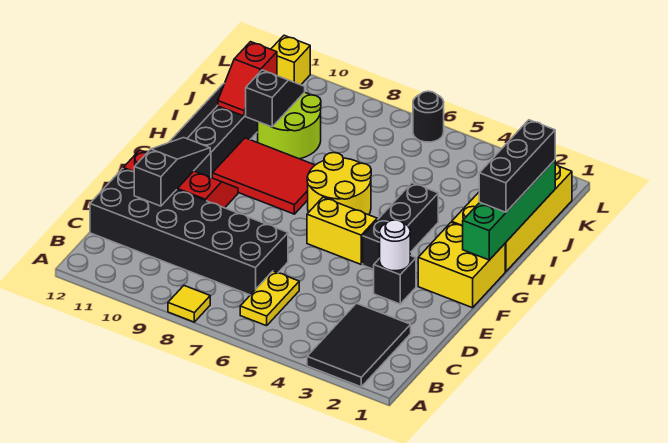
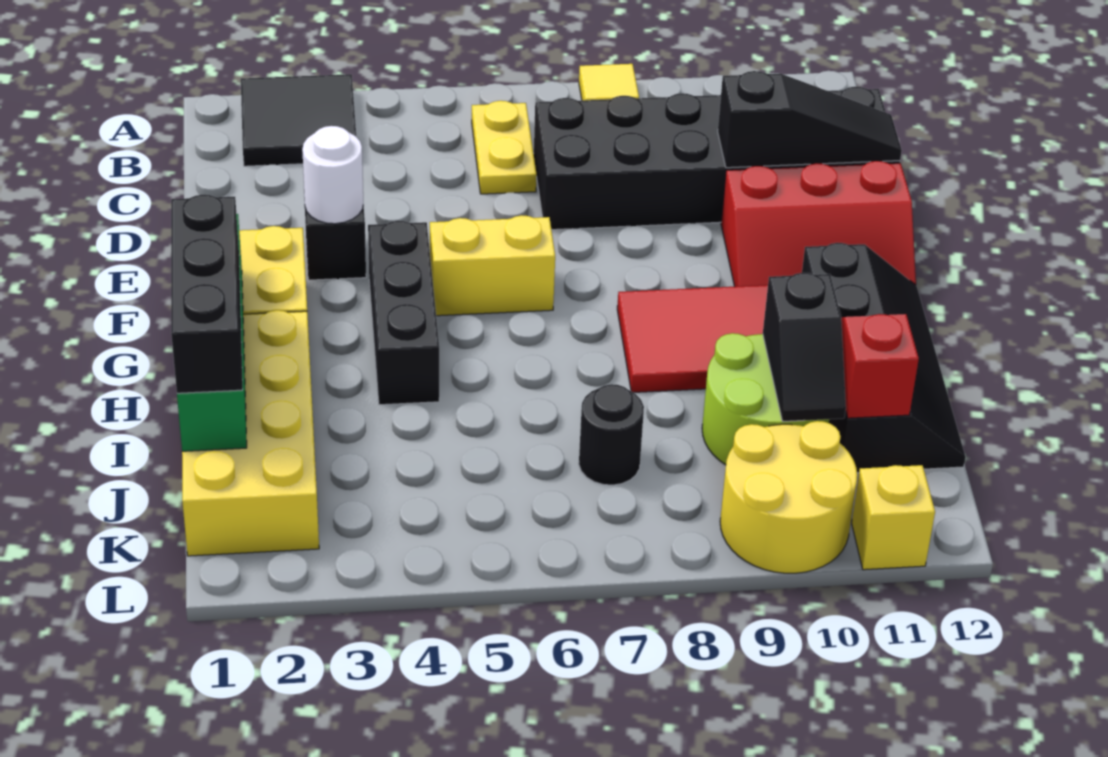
black tile A2:C3 level 1 -> black tile A2:B3 level 1
black slope D11:F11 level 2 top D -> black slope D10:D12 level 2 top 10
yellow round brick G6:H7 level 1 -> yellow round brick K9:L10 level 1
black round brick L6 level 1 -> black round brick J7 level 1

